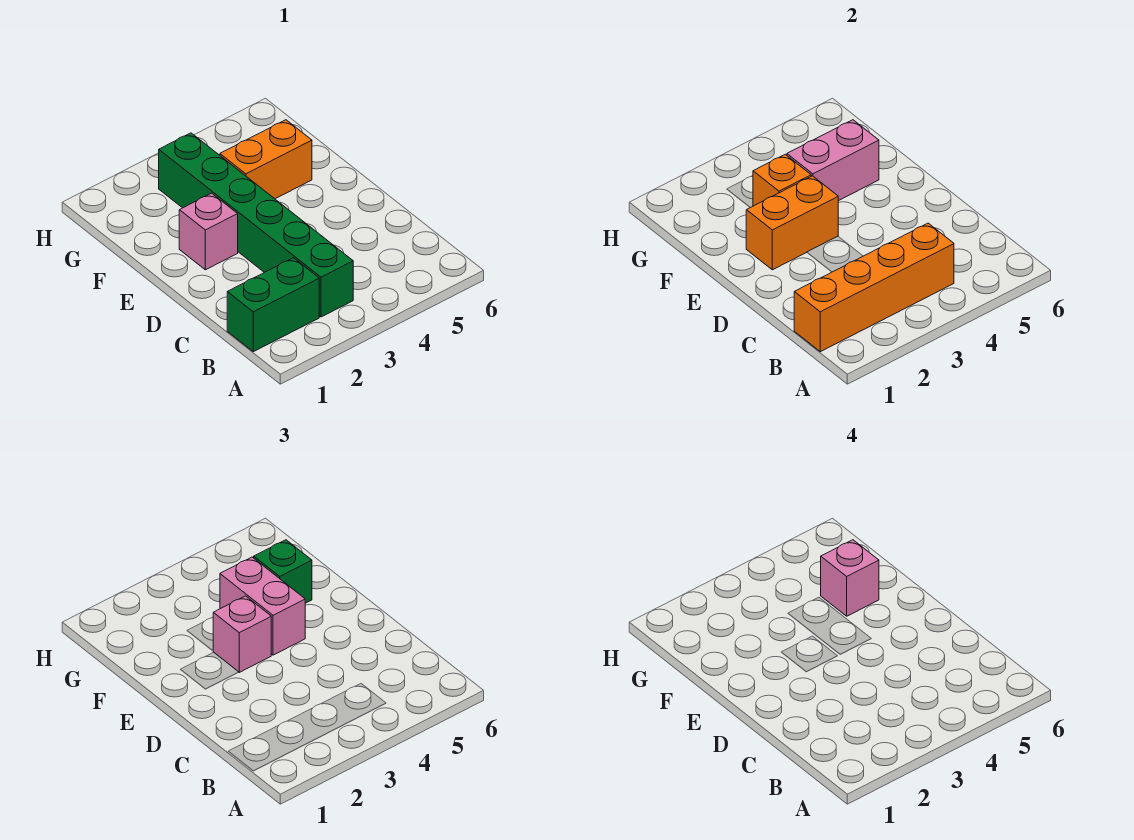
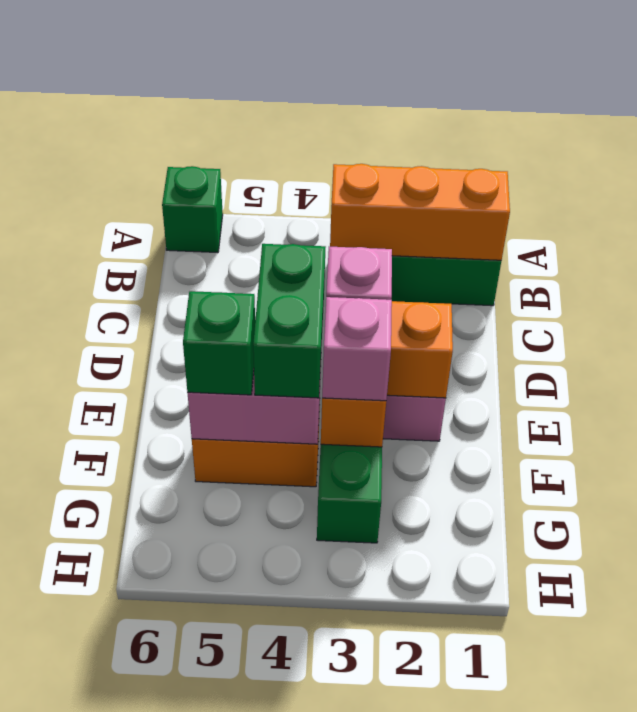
none -> green brick A6 level 1
orange brick B1:B4 level 2 -> orange brick B1:B3 level 2
pink brick E4:F4 level 3 -> green brick E4:F4 level 3
pink brick F5 level 4 -> pink brick F3 level 3

